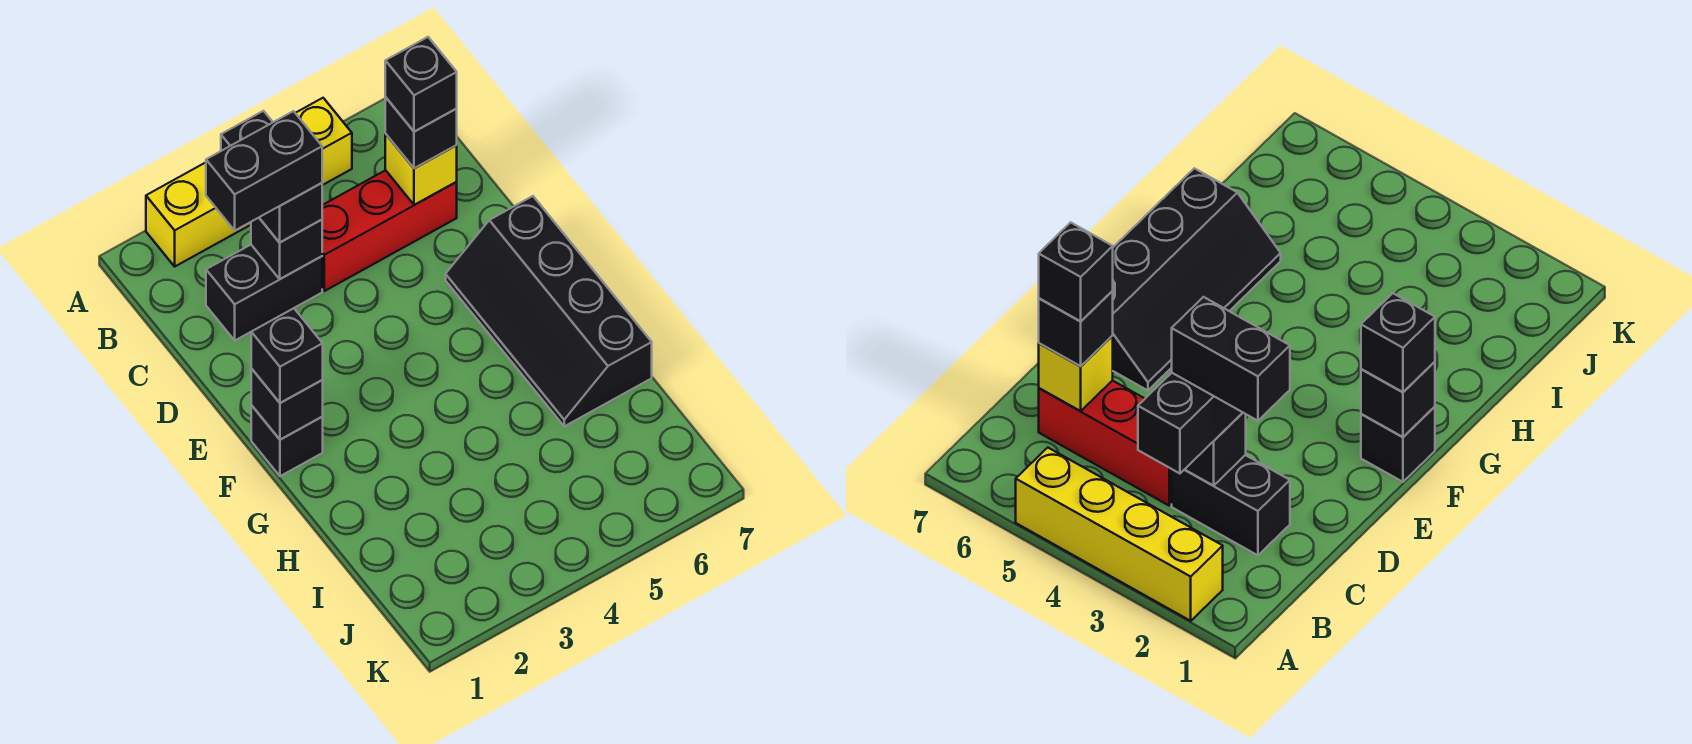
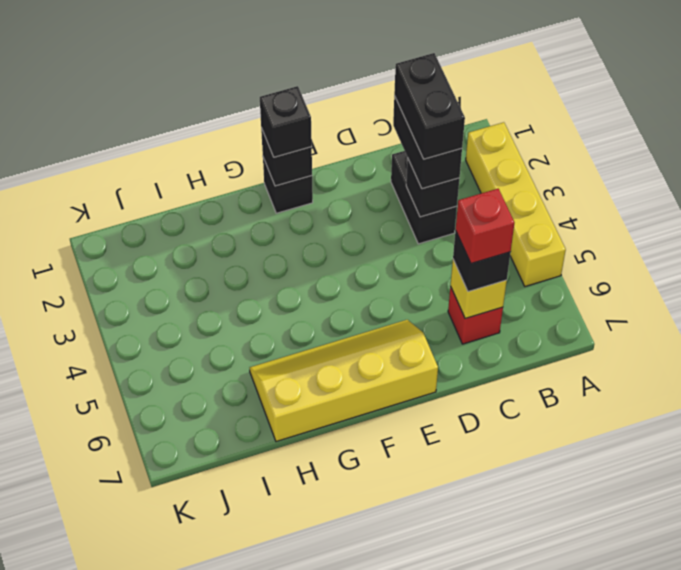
black brick B3:C3 level 3 -> black brick C2:C3 level 3
red brick C4:C6 level 1 -> red brick C6 level 1
black brick C6 level 4 -> red brick C6 level 4
black slope E6:H7 level 1 top 7 -> yellow slope E6:H7 level 1 top 7

